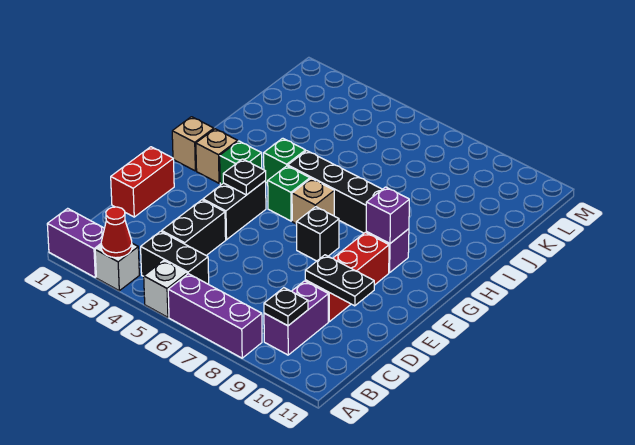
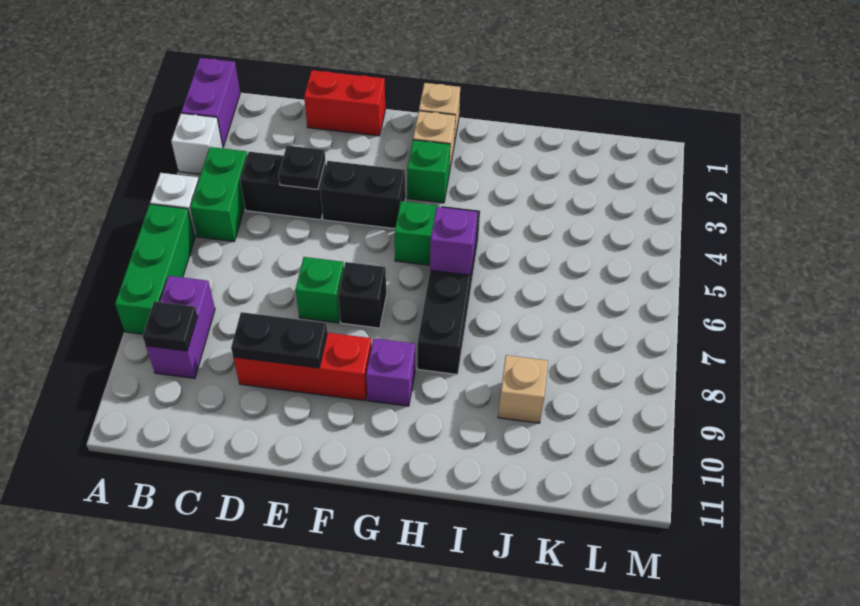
red cone A3 level 2 -> none
purple brick A6:A8 level 1 -> green brick A6:A8 level 1
black brick B4:B5 level 1 -> green brick B4:B5 level 1
purple brick B9:C9 level 1 -> purple brick B8:B9 level 1
black plate D9:D10 level 2 -> black plate D9:E9 level 2
black plate F4 level 2 -> black plate D4 level 2
tan brick G6 level 1 -> tan brick J9 level 1
purple brick G9 level 2 -> purple brick H6 level 2
green brick H4 level 1 -> green brick E7 level 1

